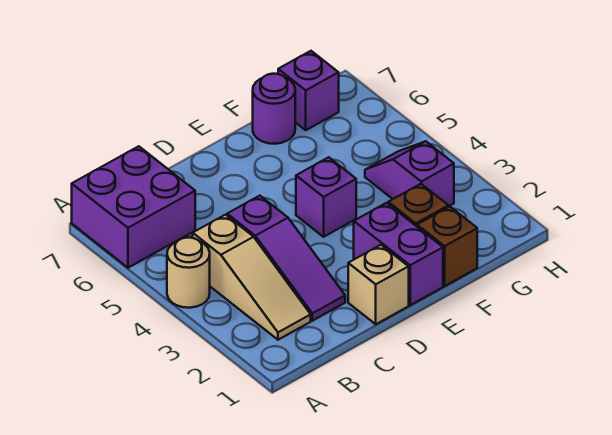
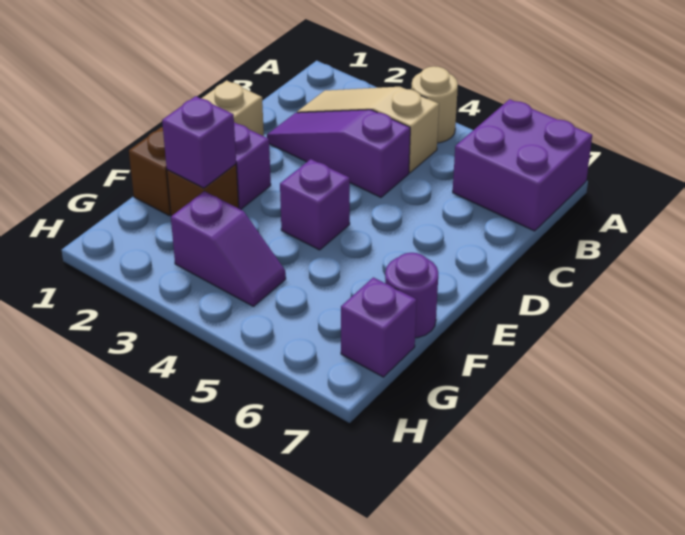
none -> purple brick F2 level 2

